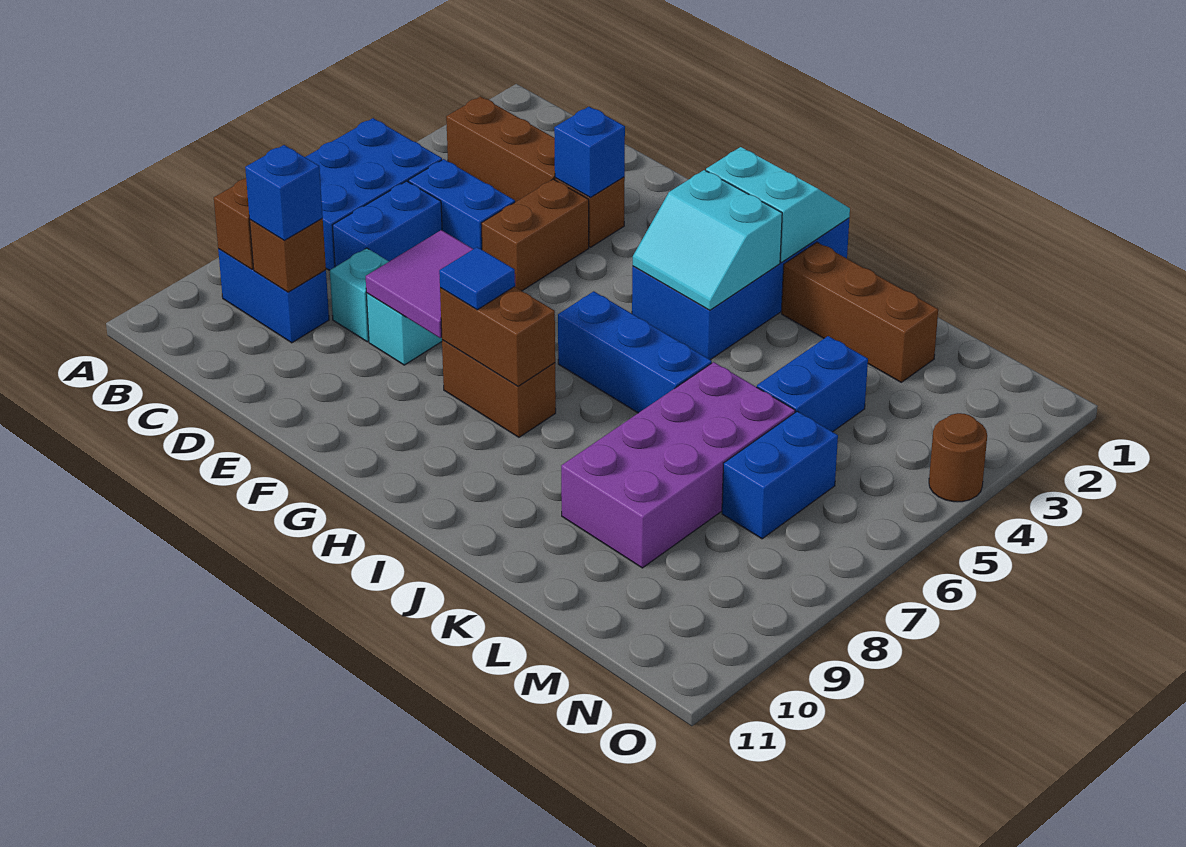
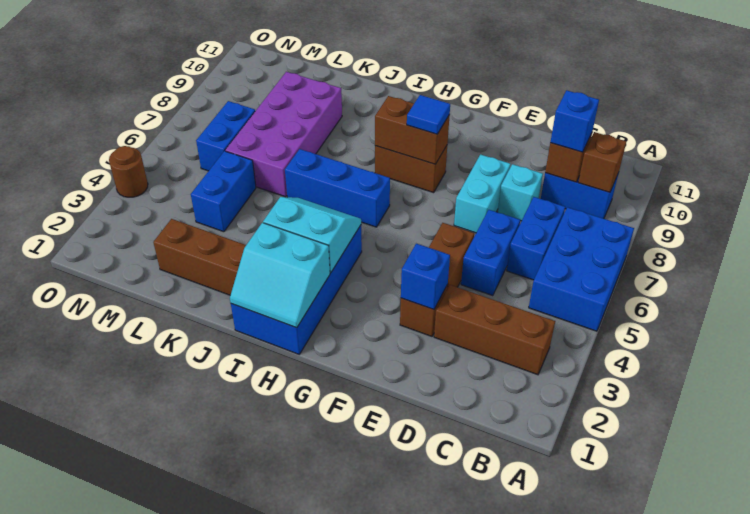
blue brick C5:D5 level 1 -> blue brick D5:D6 level 1
purple tile E7:F8 level 2 -> none

